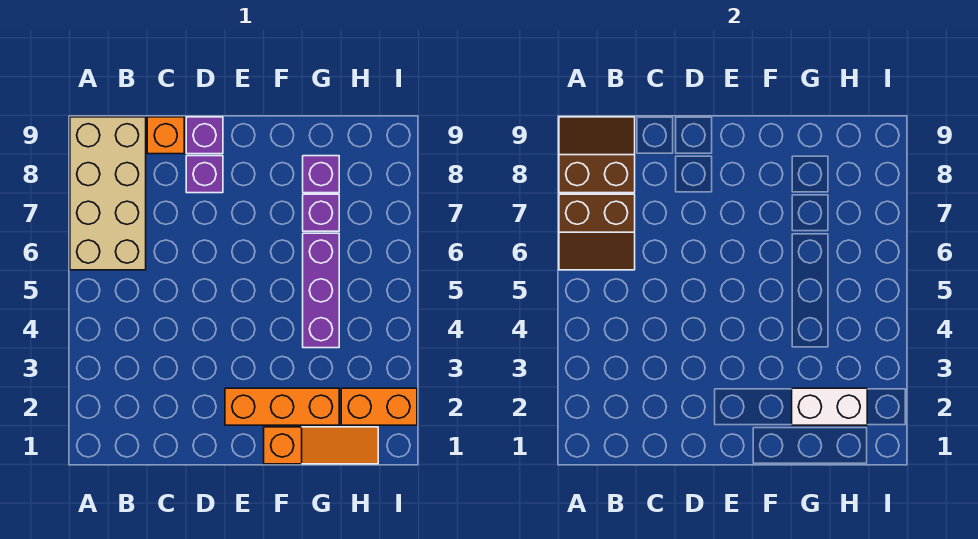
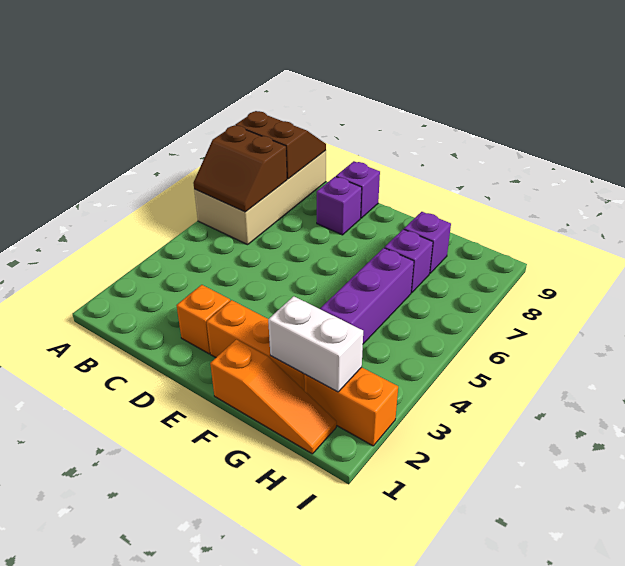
orange brick C9 level 1 -> orange brick D2 level 1

